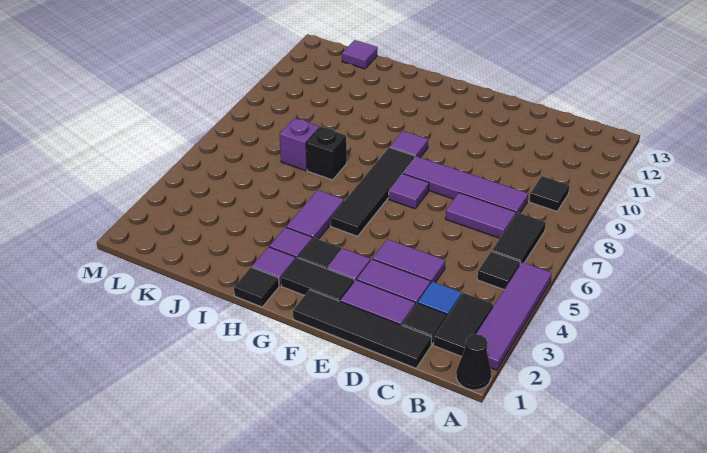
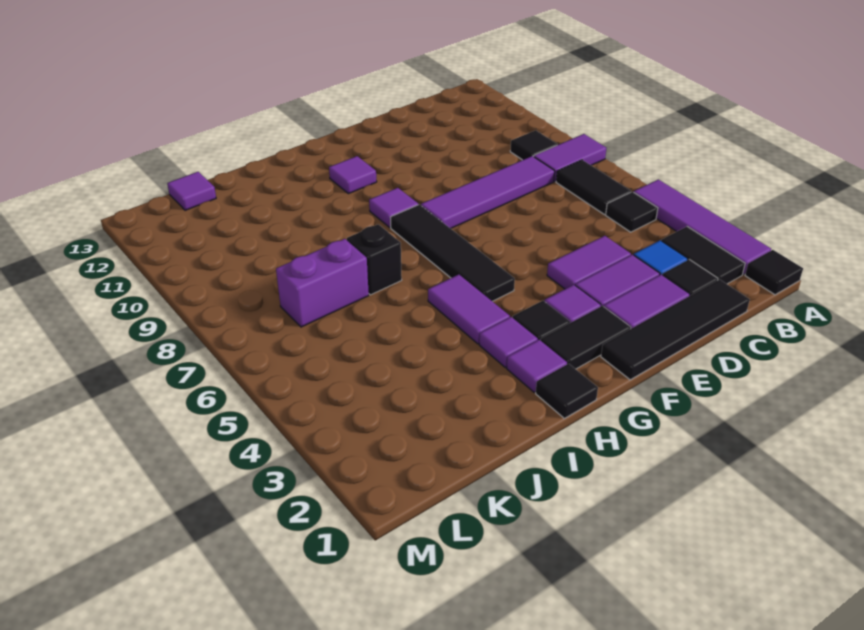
black cone A1 level 1 -> black tile A1 level 1
purple tile C7:D7 level 1 -> purple tile A8:B8 level 1
purple tile F7 level 1 -> purple tile G11 level 1
purple brick J7 level 1 -> purple brick J7:K7 level 1

